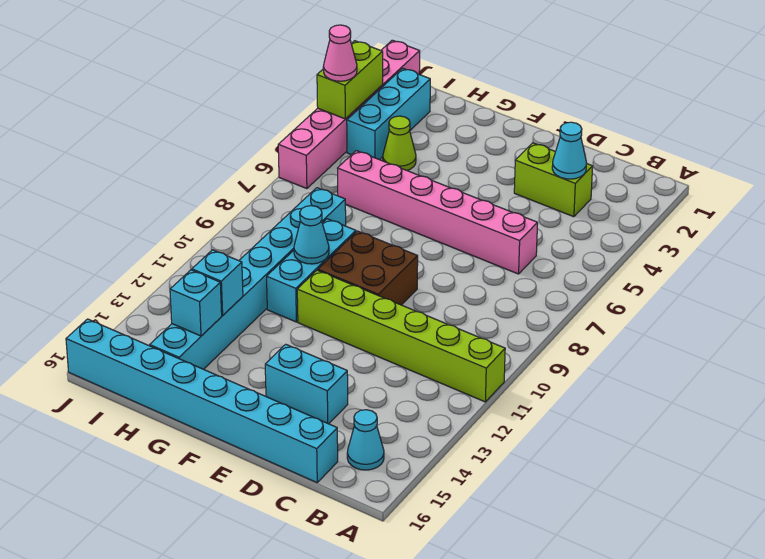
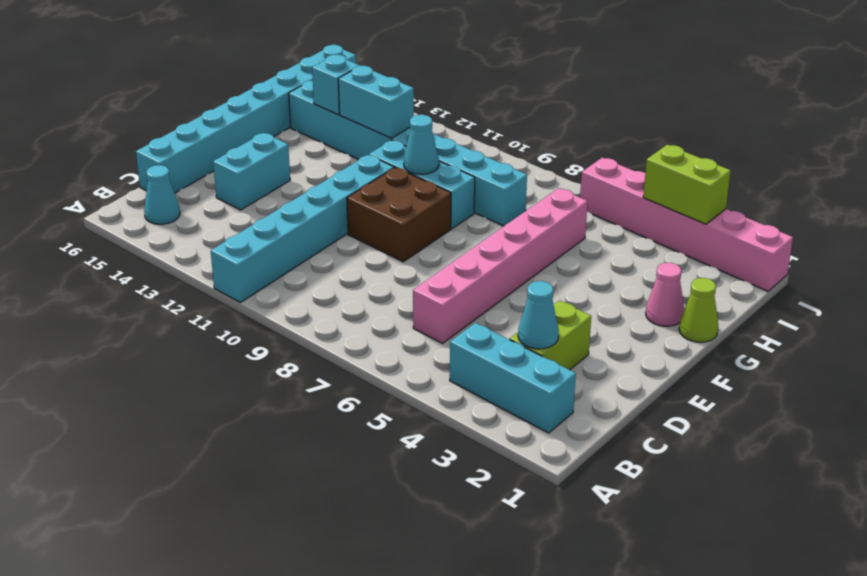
lime brick A11:F11 level 1 -> cyan brick A11:F11 level 1
lime cone H4 level 1 -> lime cone G1 level 1
cyan brick H13 level 2 -> cyan brick H12:H13 level 2
cyan brick I2:I4 level 1 -> cyan brick B2:B4 level 1
pink cone J4 level 3 -> pink cone G2 level 1

